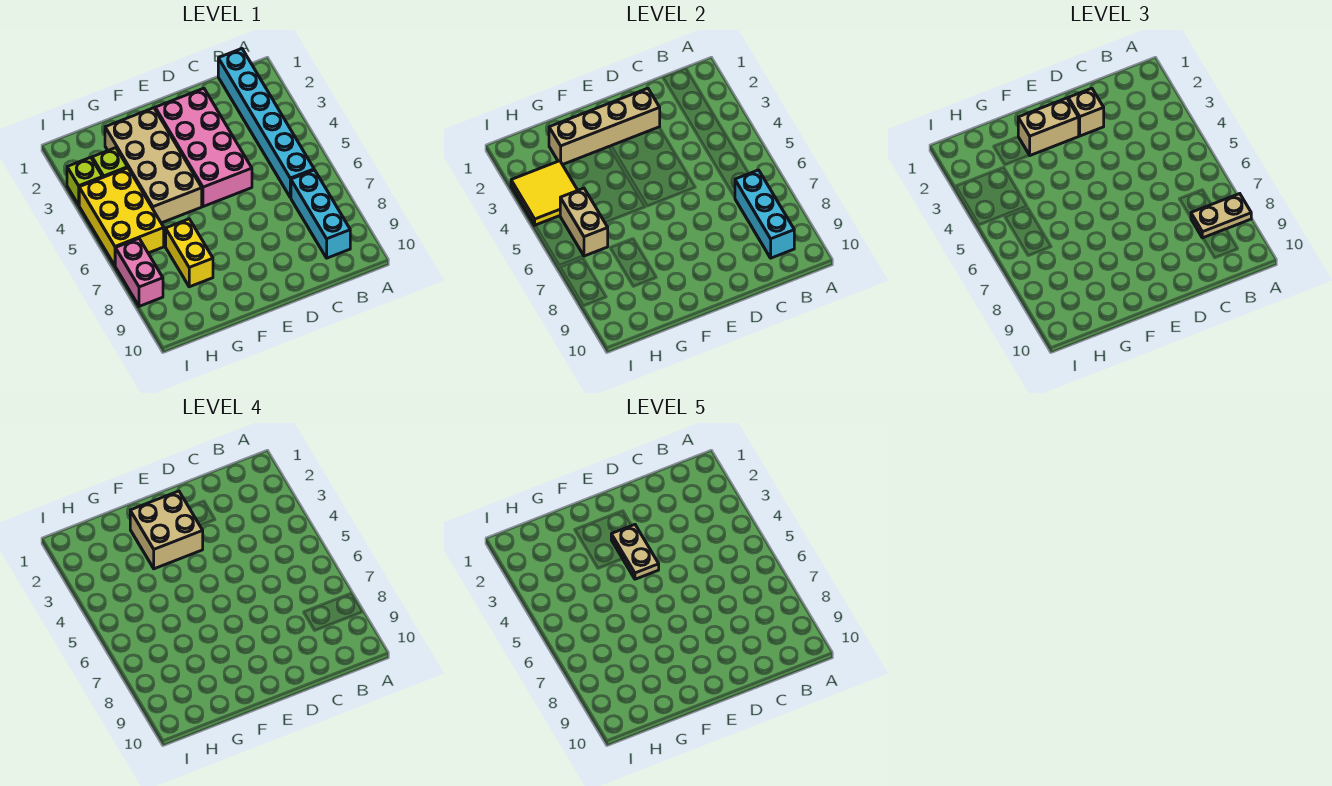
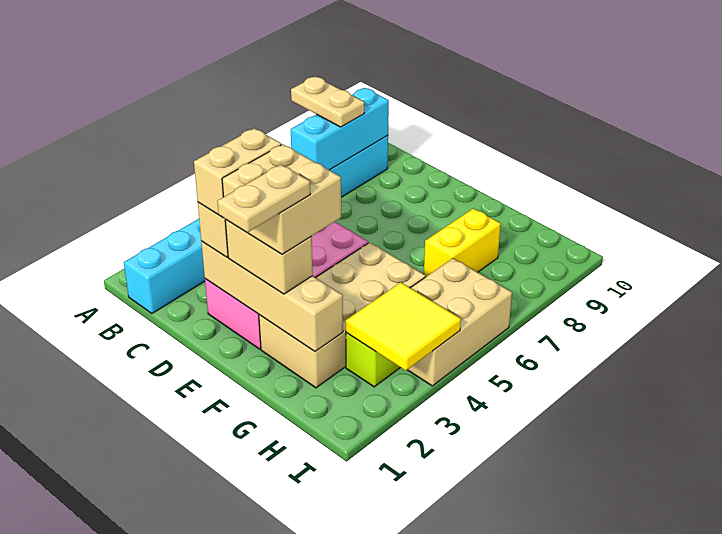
tan plate E3:E4 level 5 -> tan plate F1:F2 level 5
yellow brick H4:I6 level 1 -> tan brick H4:I6 level 1
tan brick H5:H6 level 2 -> tan brick D2:D3 level 4
lime brick I3 level 1 -> none
pink brick I7:I8 level 1 -> none

